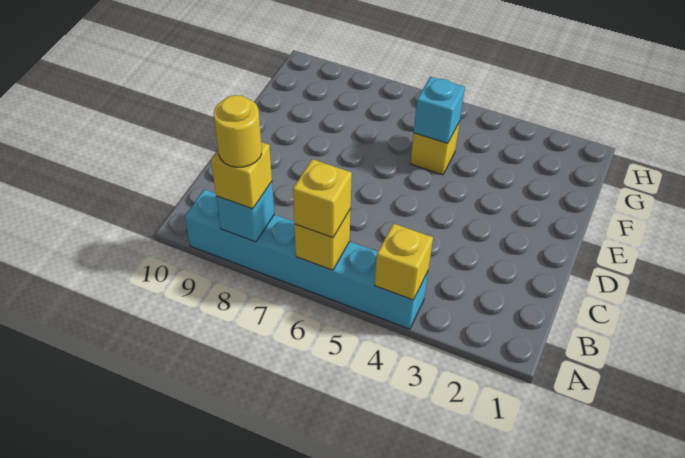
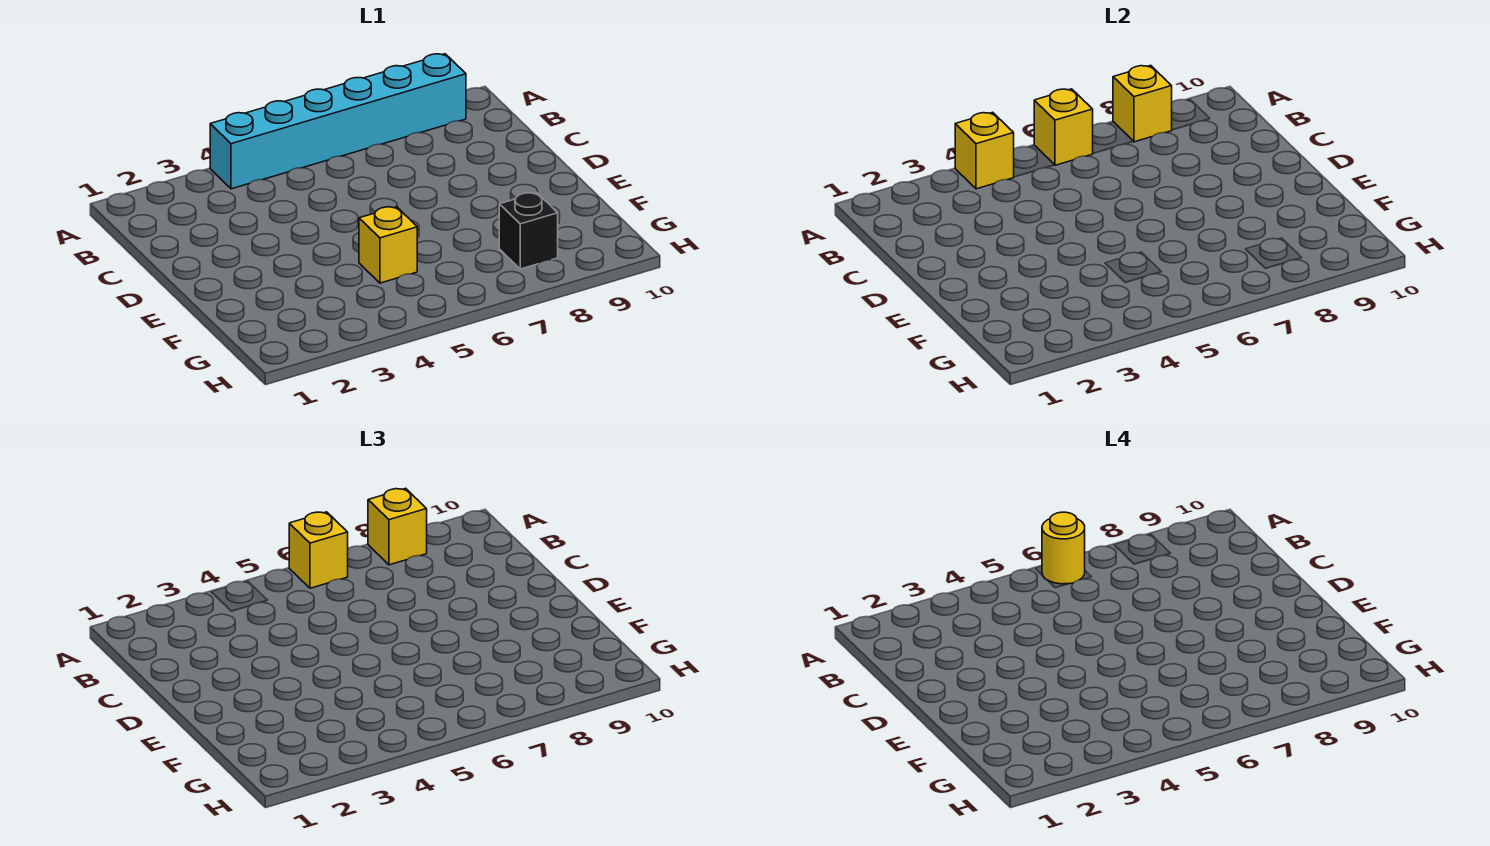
cyan brick A8 level 2 -> yellow brick A8 level 2
yellow round brick A8 level 4 -> yellow round brick A6 level 4
cyan brick F5 level 2 -> none
none -> black brick G8 level 1

